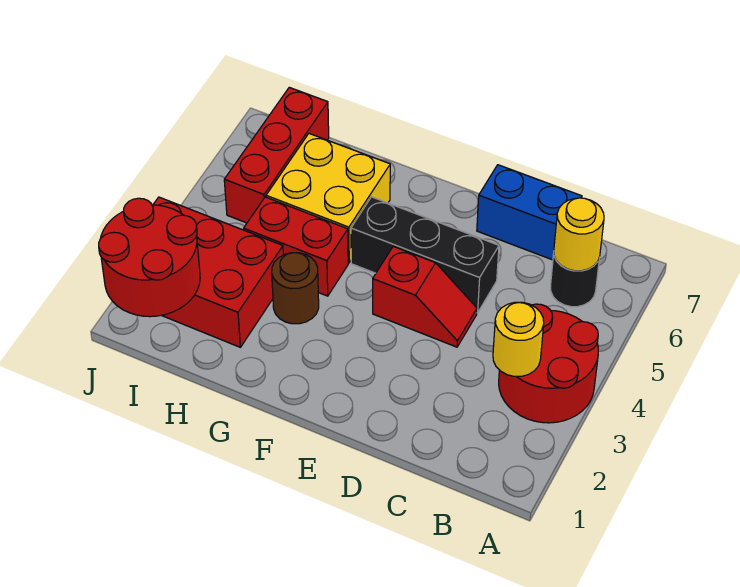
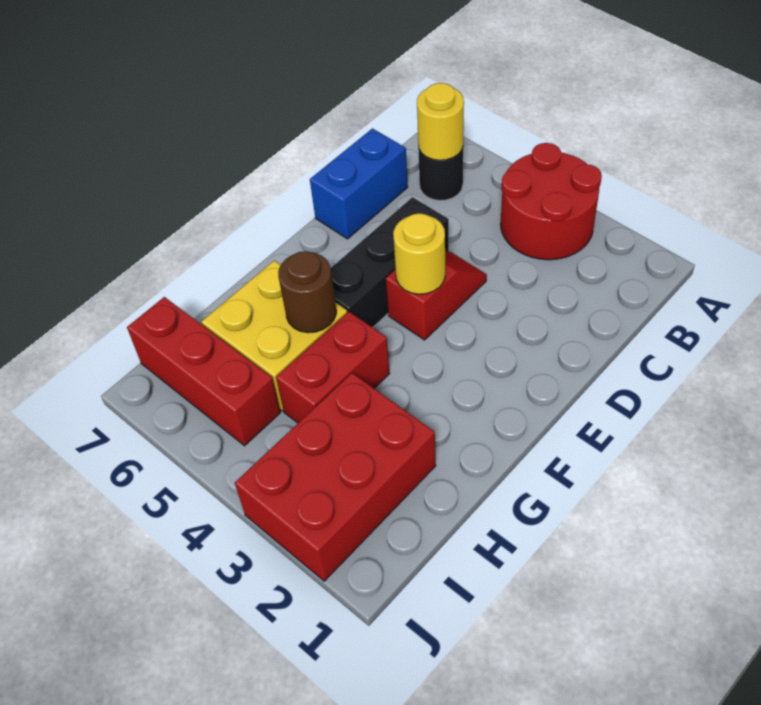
yellow round brick B3 level 2 -> yellow round brick E4 level 2
brown round brick G3 level 1 -> brown round brick G5 level 2
red round brick I1:J2 level 2 -> none

